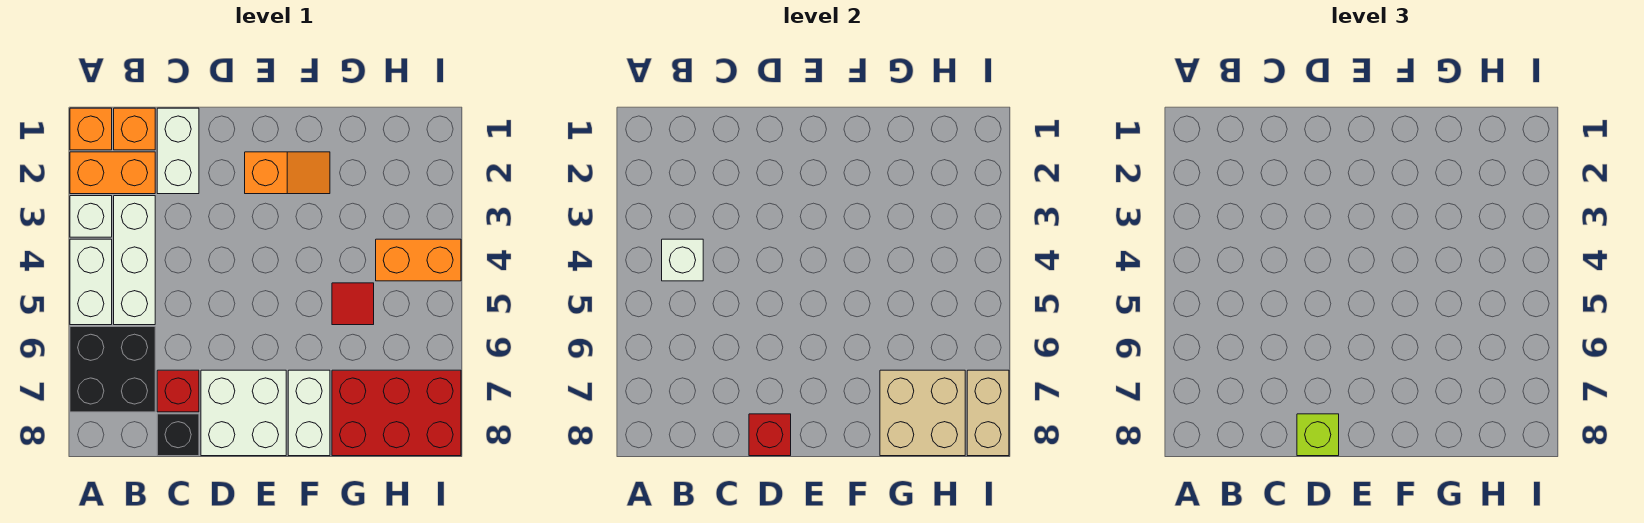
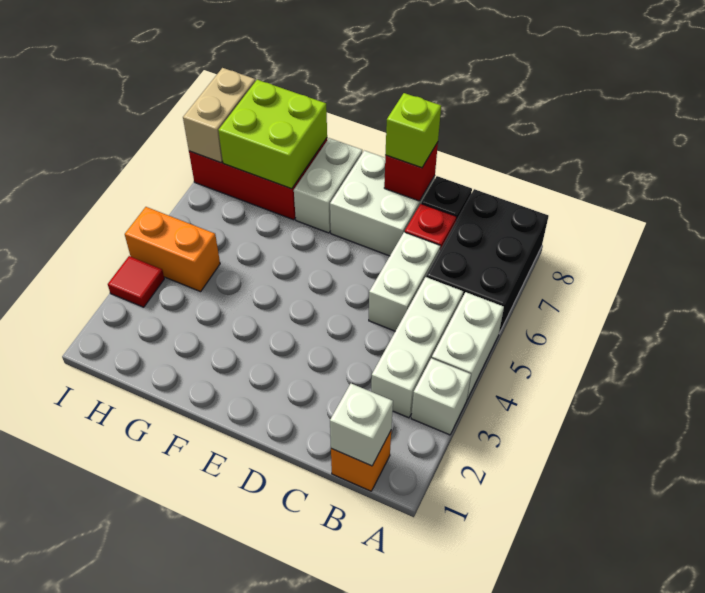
orange brick A1 level 1 -> none
orange brick A2:B2 level 1 -> none
black brick A6:B7 level 1 -> black brick A6:B8 level 1
white brick B4 level 2 -> white brick B1 level 2
white brick C1:C2 level 1 -> white brick C5:C6 level 1
orange slope E2:F2 level 1 top E -> none
red tile G5 level 1 -> red tile I3 level 1
tan brick G7:H8 level 2 -> lime brick G7:H8 level 2

